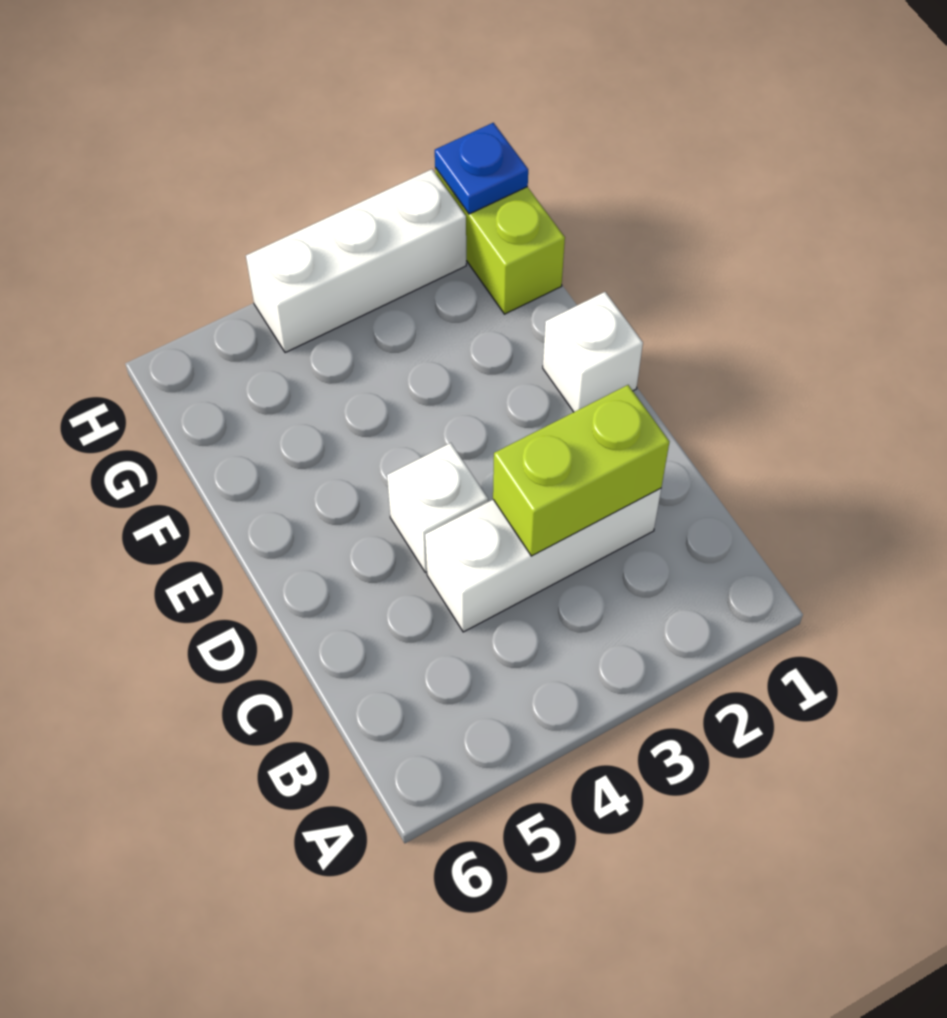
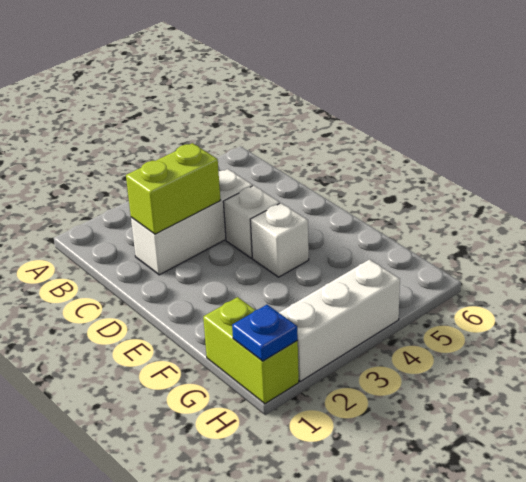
white brick E1 level 1 -> white brick E4 level 1

